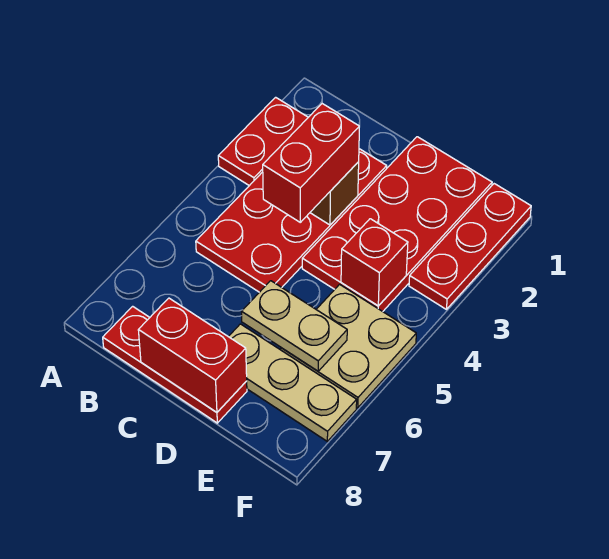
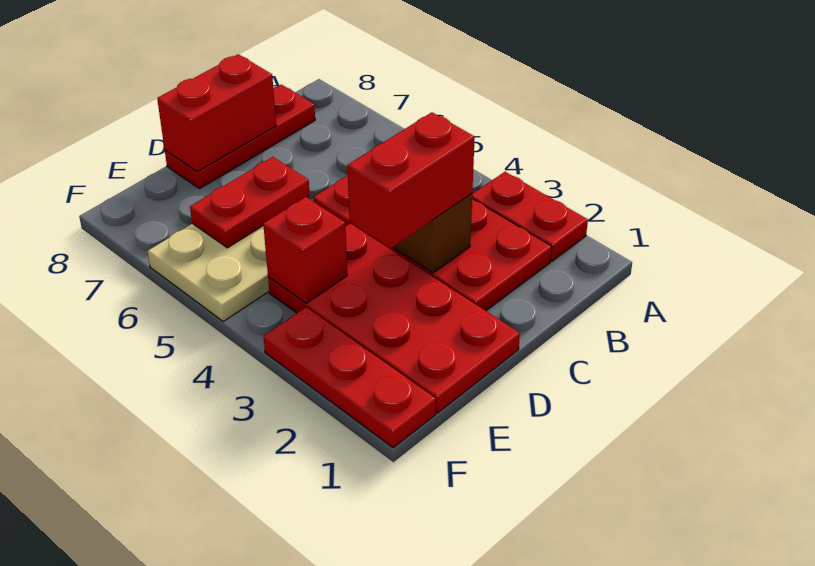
red brick C3:C4 level 3 -> red brick C3:D3 level 3
tan plate D6:E6 level 2 -> red plate D6:E6 level 2
tan plate D7:F7 level 1 -> none

